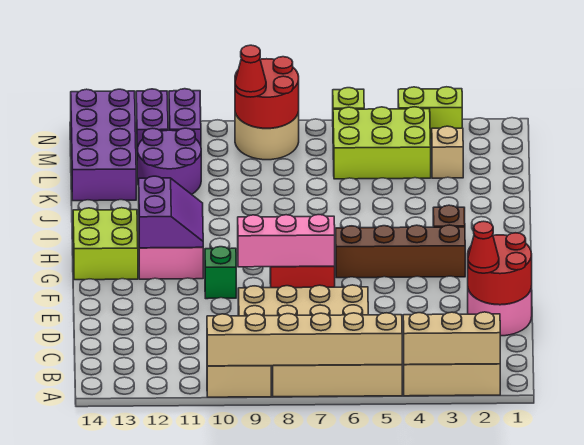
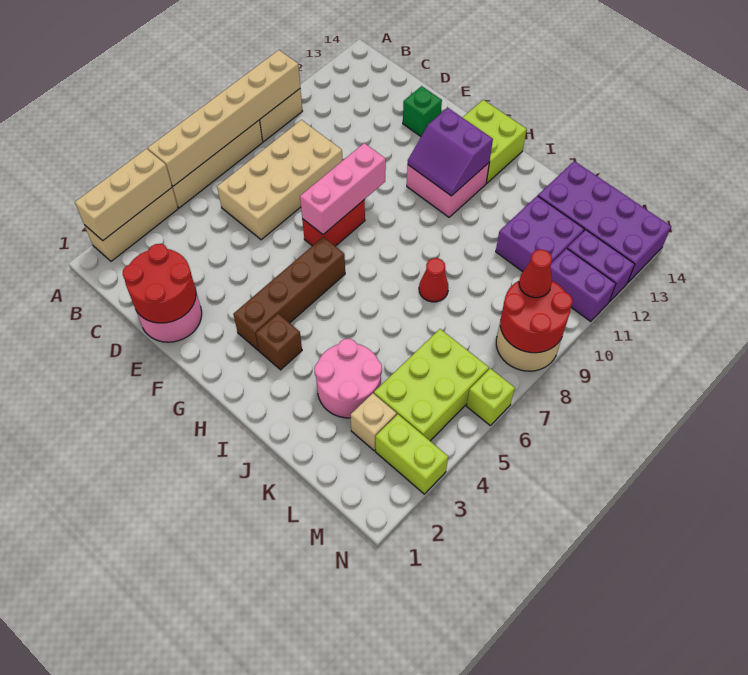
red cone D2 level 3 -> red cone J8 level 1
green brick F10 level 1 -> green brick E13 level 1
none -> pink round brick J3:K4 level 1
purple round brick K11:L12 level 1 -> purple brick K11:L12 level 1
lime brick N3:N4 level 1 -> lime brick M3:N3 level 1

